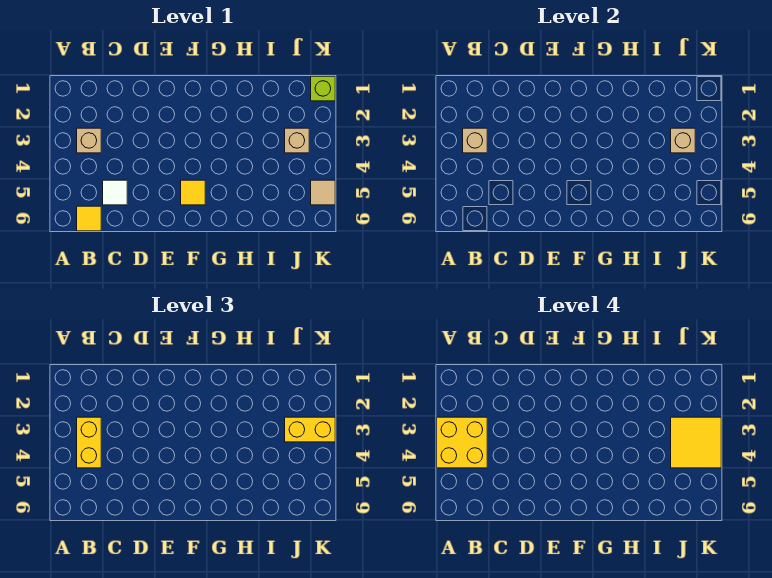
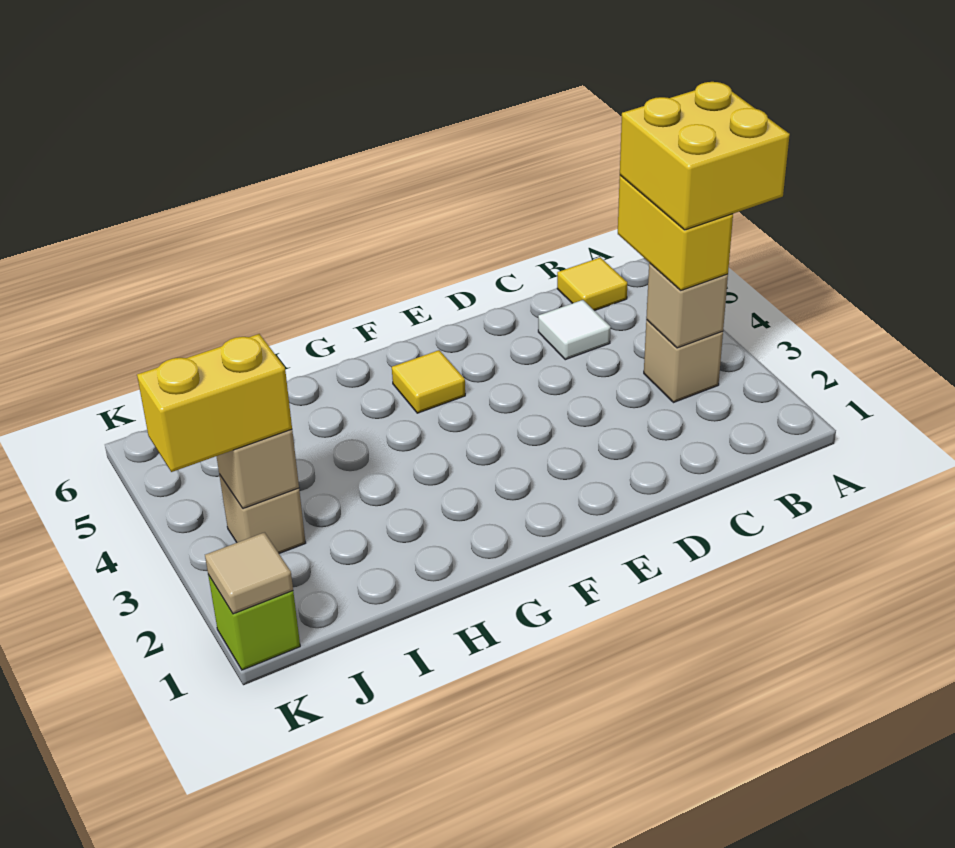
yellow tile J3:K4 level 4 -> none
tan tile K5 level 1 -> tan tile K1 level 2

